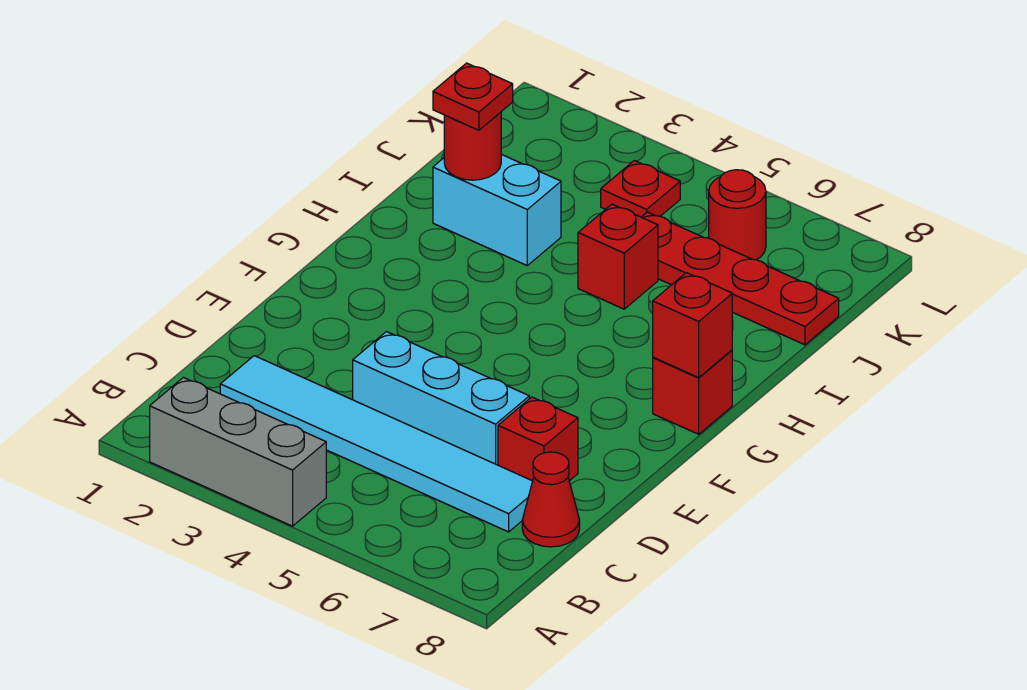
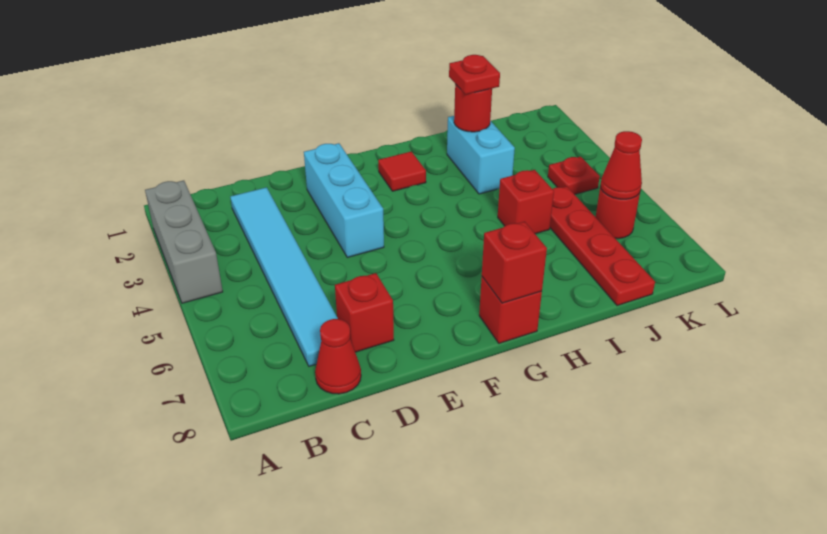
cyan brick D4:D6 level 1 -> cyan brick E2:E4 level 1
none -> red tile G2 level 1
none -> red cone K6 level 2

